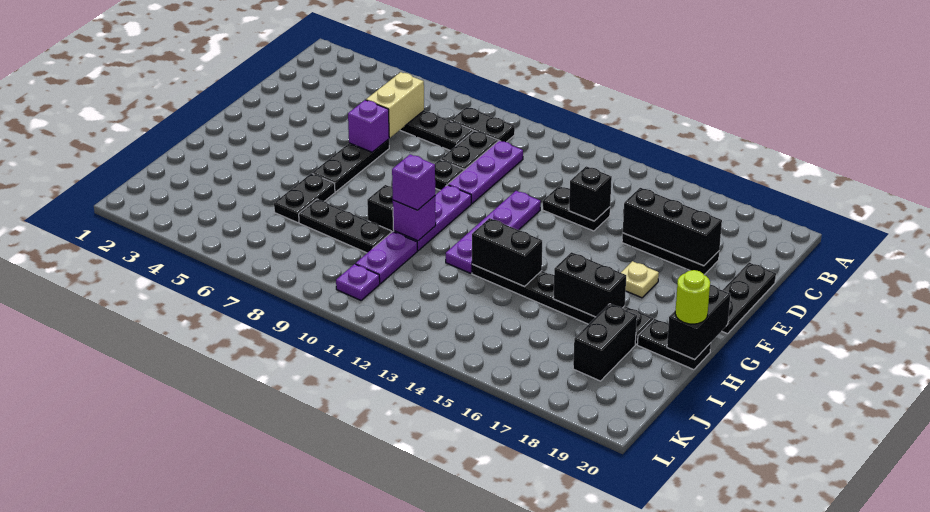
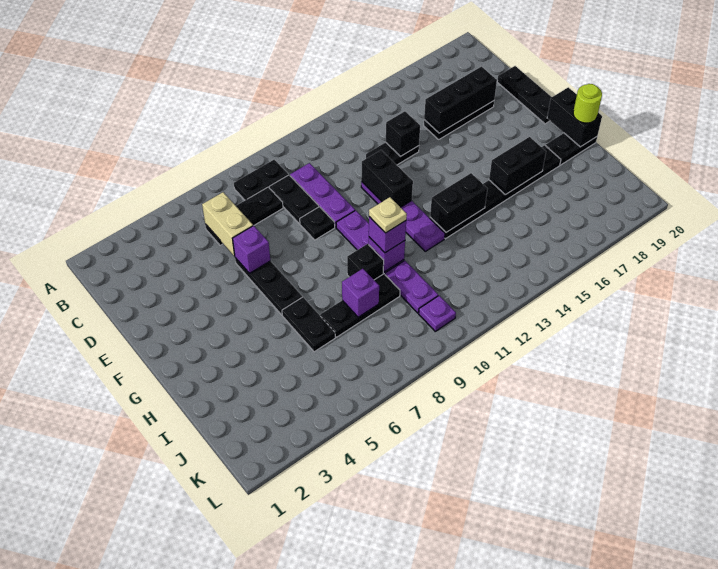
tan plate F17 level 1 -> tan plate H10 level 4
none -> purple brick I8 level 2
black brick I18:J18 level 1 -> black brick E12:F12 level 2

